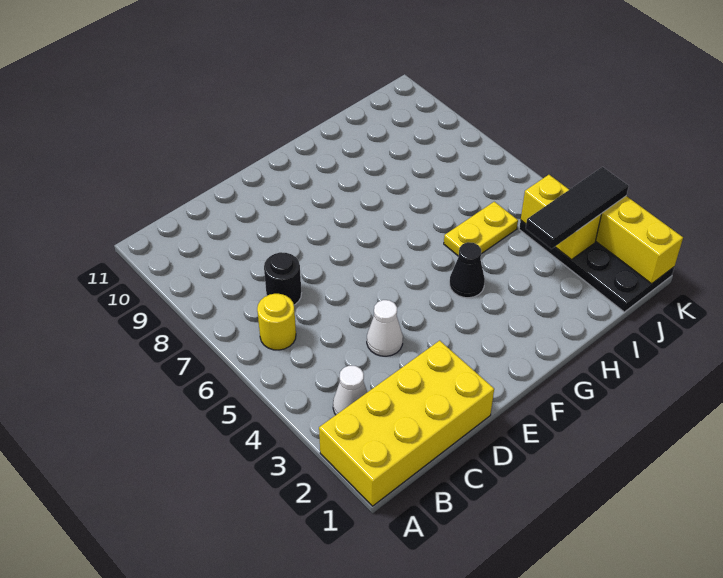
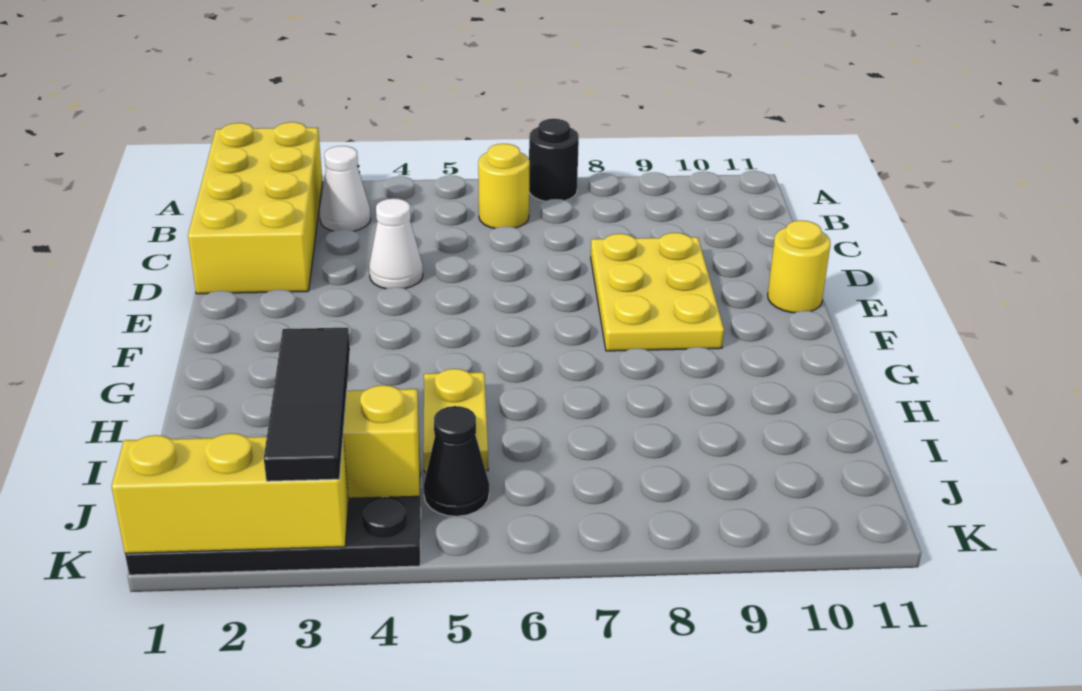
black round brick C7 level 1 -> black round brick A7 level 1
none -> yellow plate D8:F9 level 1
none -> yellow round brick E11 level 1
black cone G4 level 1 -> black cone J5 level 1

